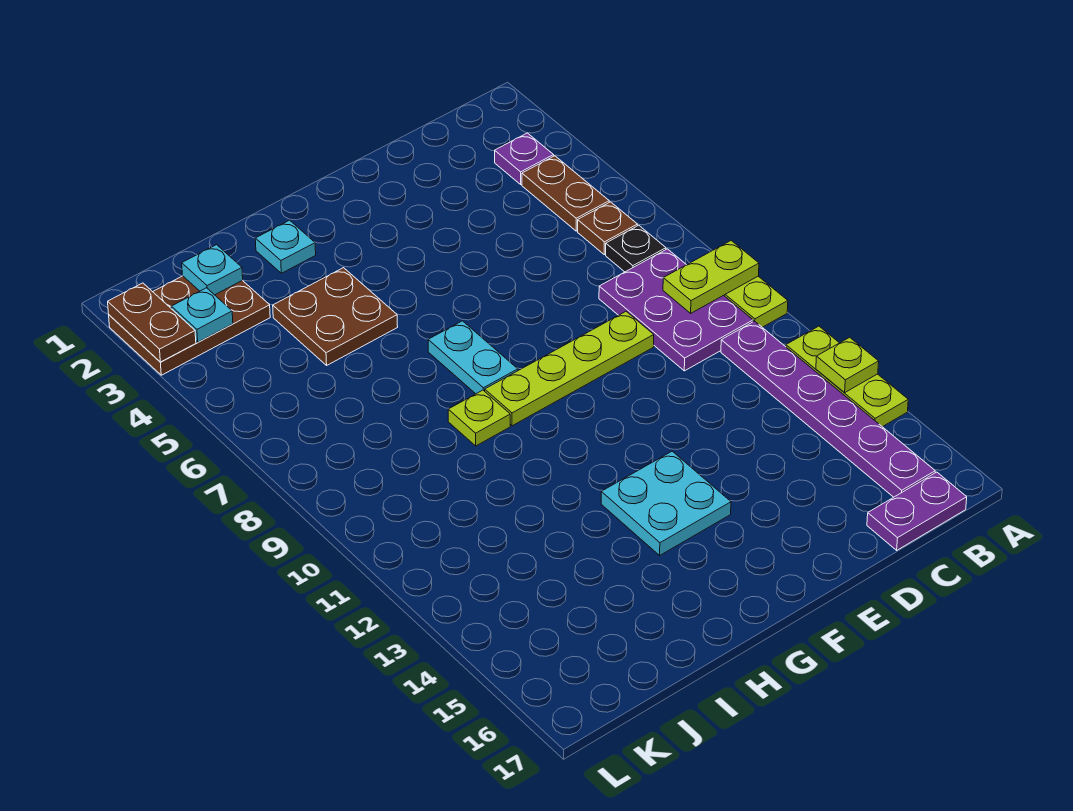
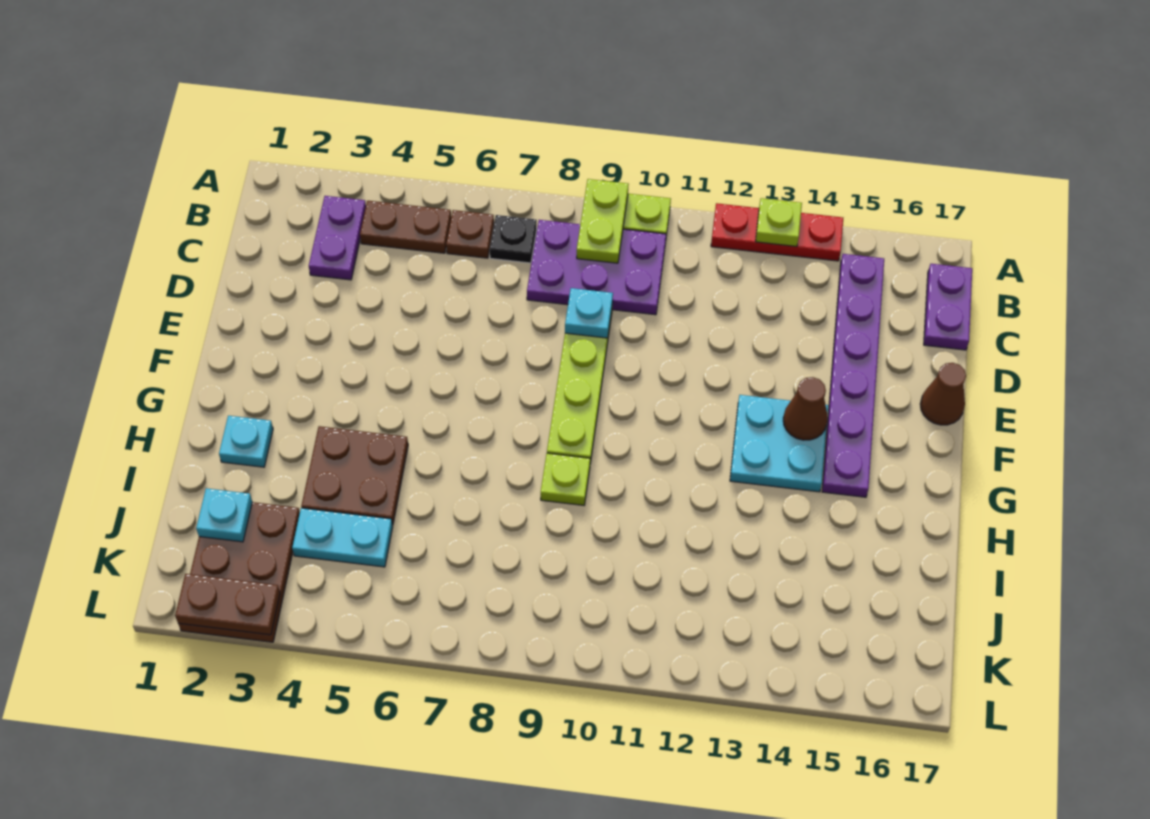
lime plate A12:A14 level 1 -> red plate A12:A14 level 1
purple plate B3 level 1 -> purple plate B3:C3 level 1
purple plate B11:B16 level 1 -> purple plate B15:G15 level 1
none -> brown cone E17 level 1
none -> brown cone F14 level 2
cyan plate G7:G8 level 1 -> cyan plate J4:J5 level 1
cyan plate K3 level 2 -> cyan plate D9 level 2

